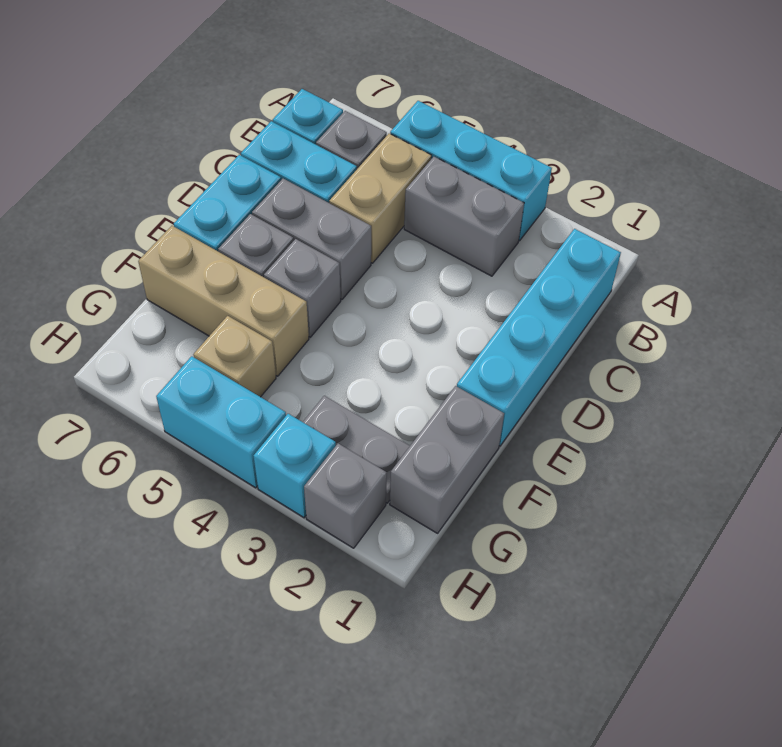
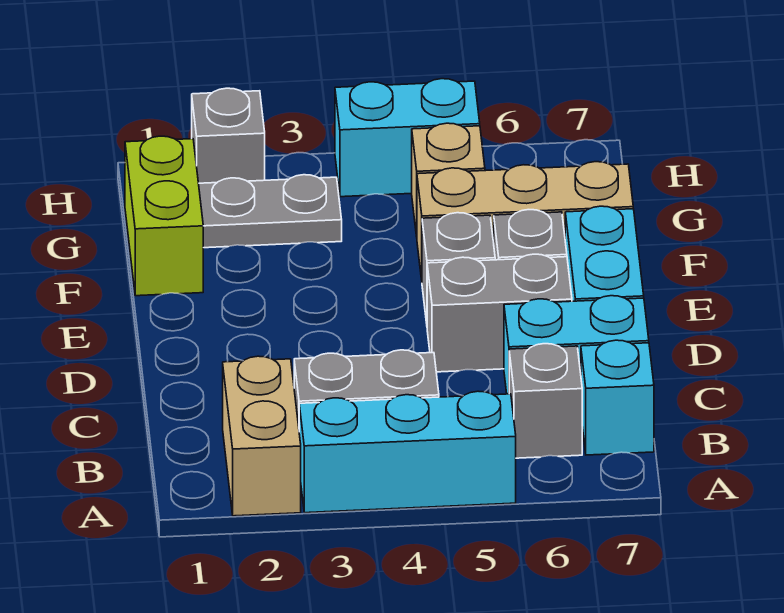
cyan brick B1:E1 level 1 -> none
tan brick B5:C5 level 1 -> tan brick A2:B2 level 1
grey brick F1:G1 level 1 -> lime brick F1:G1 level 1
cyan brick H3 level 1 -> none

